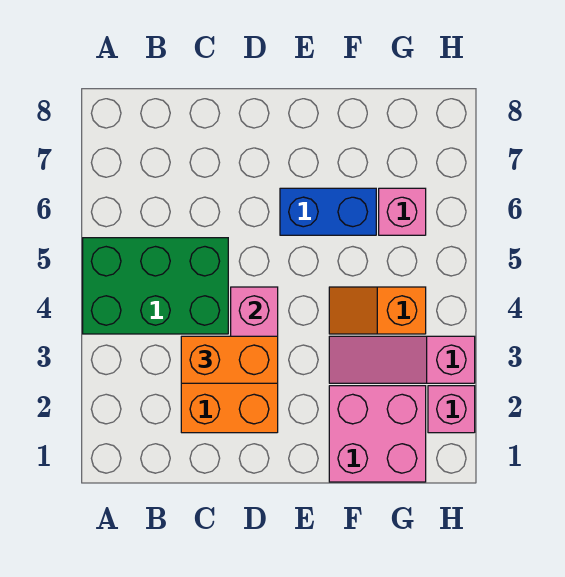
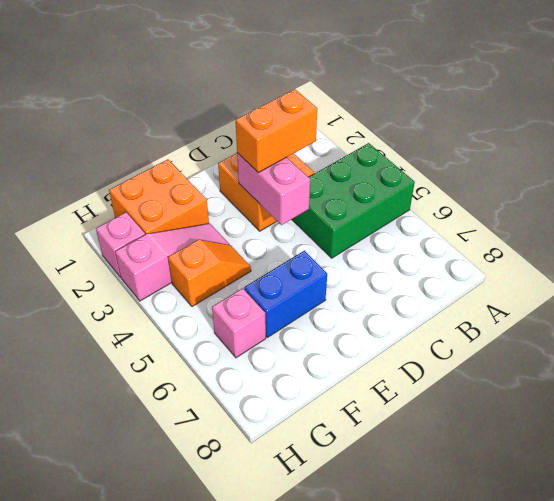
pink brick F1:G2 level 1 -> orange brick F1:G2 level 1

